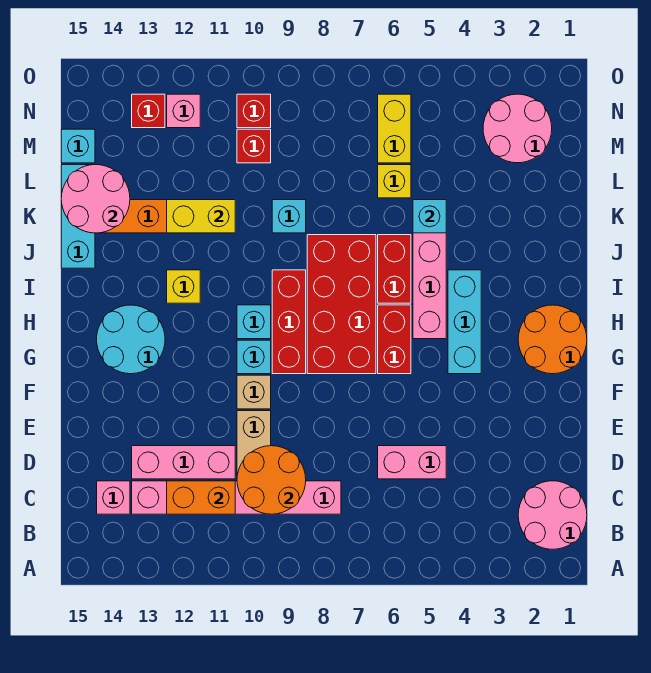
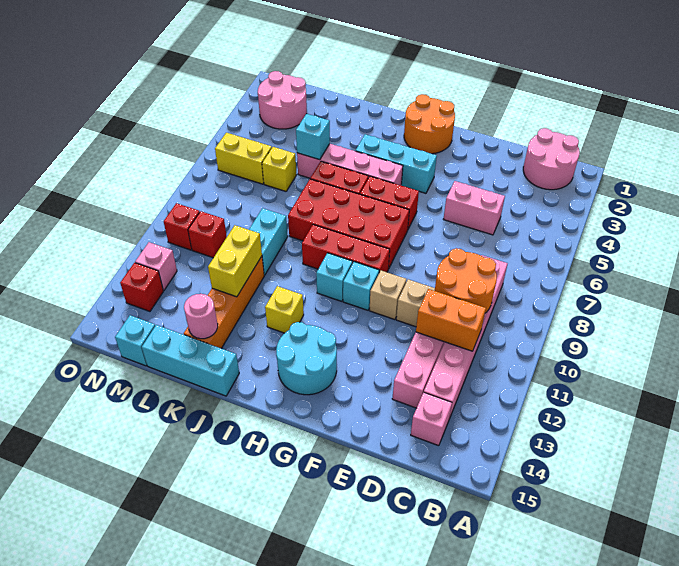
orange brick C11:C12 level 2 -> orange brick C11:D11 level 2
pink brick D5:D6 level 1 -> pink brick D5:E5 level 1
cyan brick K9 level 1 -> cyan brick K9:K10 level 1
pink round brick K14:L15 level 2 -> pink round brick K14 level 2

